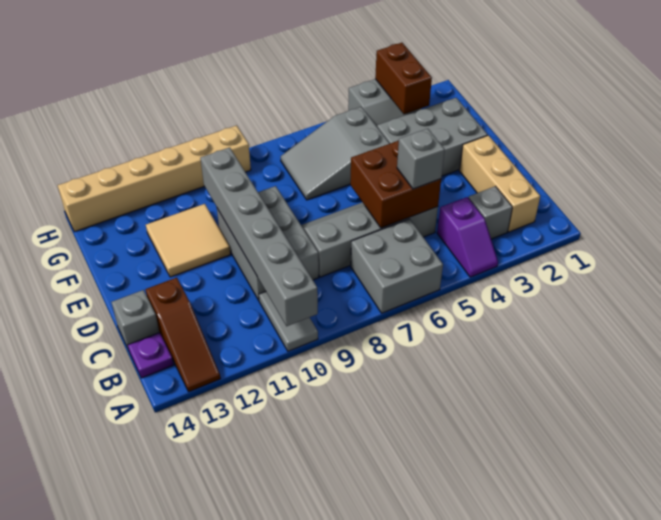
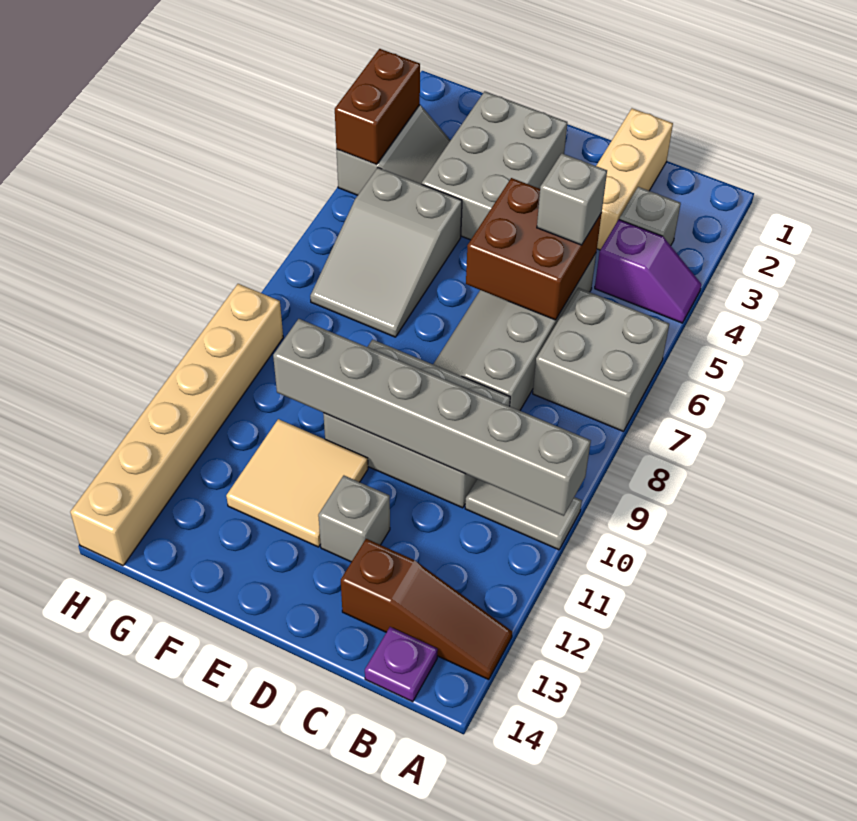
tan brick B2:D2 level 1 -> tan brick C1:C3 level 1
grey brick C14 level 1 -> grey brick D12 level 1
brown brick G3:H3 level 2 -> brown brick H3:H4 level 2

